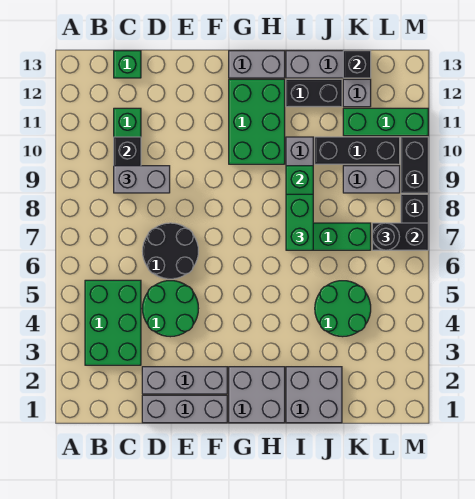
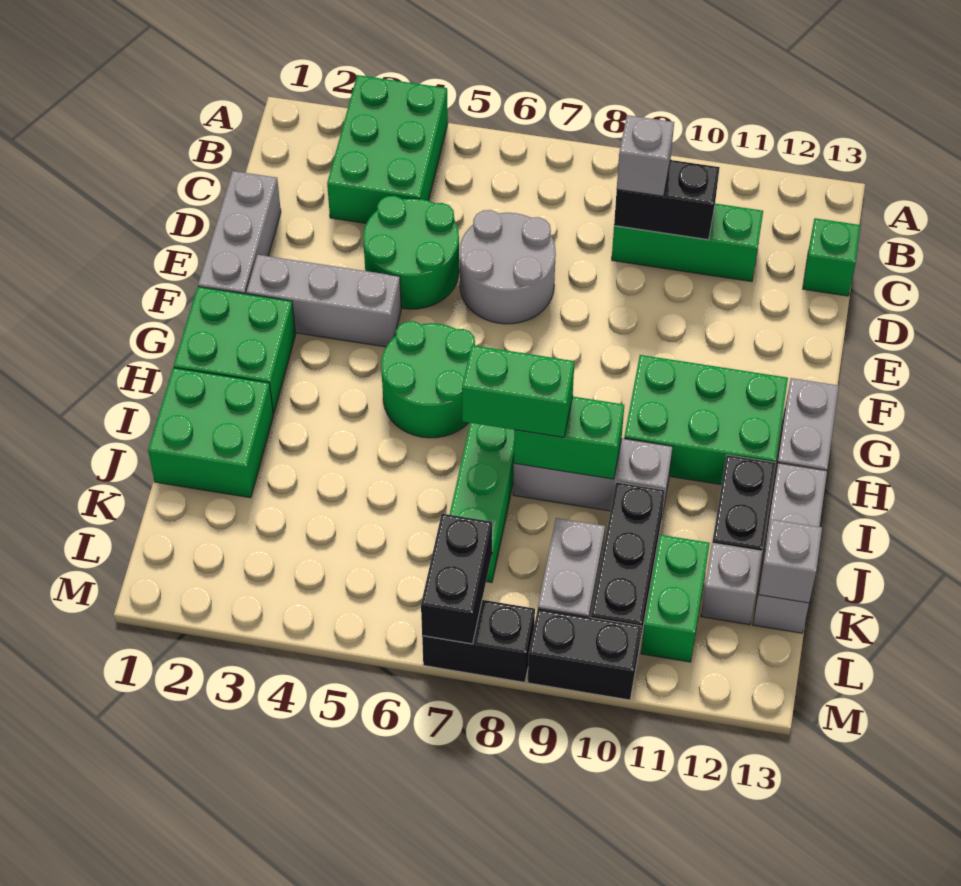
green brick B3:C5 level 1 -> green brick A3:C4 level 1
grey brick C9:D9 level 3 -> grey brick C9 level 3
grey brick D2:F2 level 1 -> grey brick F2:F4 level 1
black round brick D6:E7 level 1 -> grey round brick D6:E7 level 1
grey brick G1:H2 level 1 -> green brick G1:H2 level 1
grey brick I1:J2 level 1 -> green brick I1:J2 level 1
green round brick J4:K5 level 1 -> green round brick G5:H6 level 1
green brick K11:M11 level 1 -> green brick K11:L11 level 1
black brick K13 level 2 -> grey brick K13 level 2
black round brick L7 level 3 -> none

